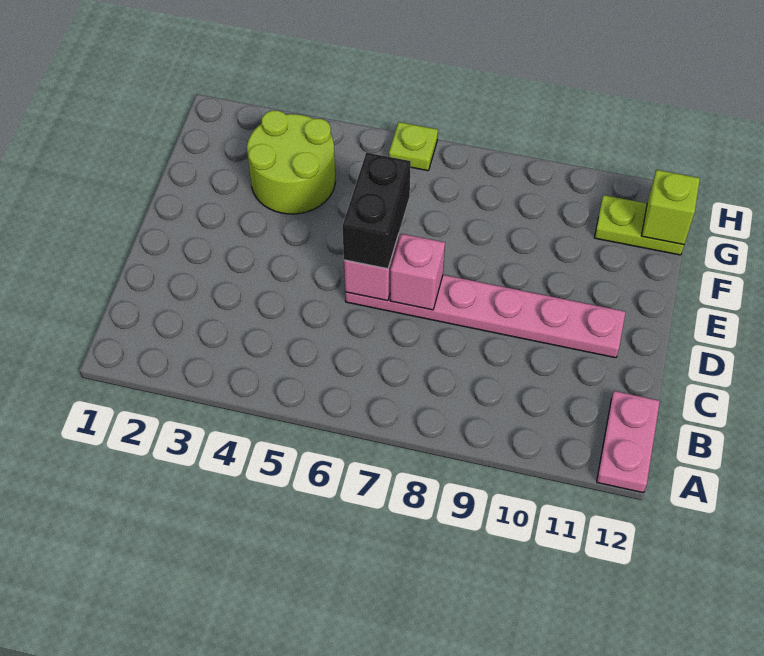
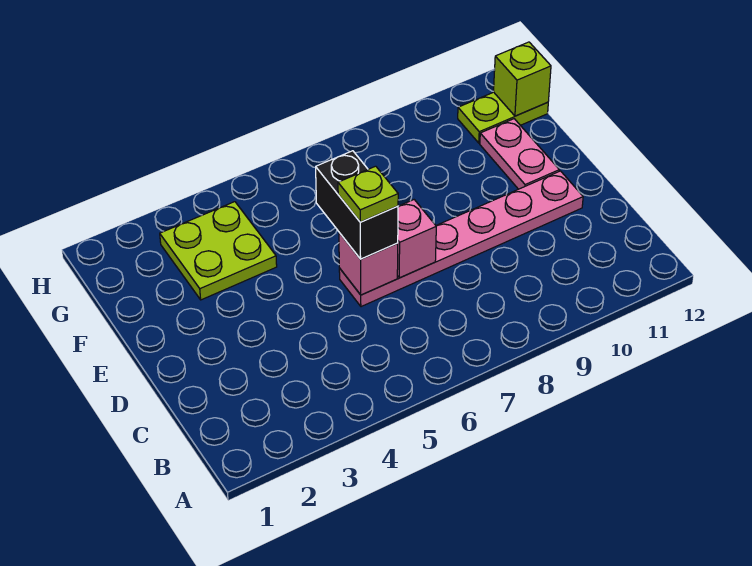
pink plate A12:B12 level 1 -> pink plate E11:F11 level 1
lime round brick F3:G4 level 1 -> lime plate F3:G4 level 1
lime plate H6 level 1 -> lime plate D6 level 4

